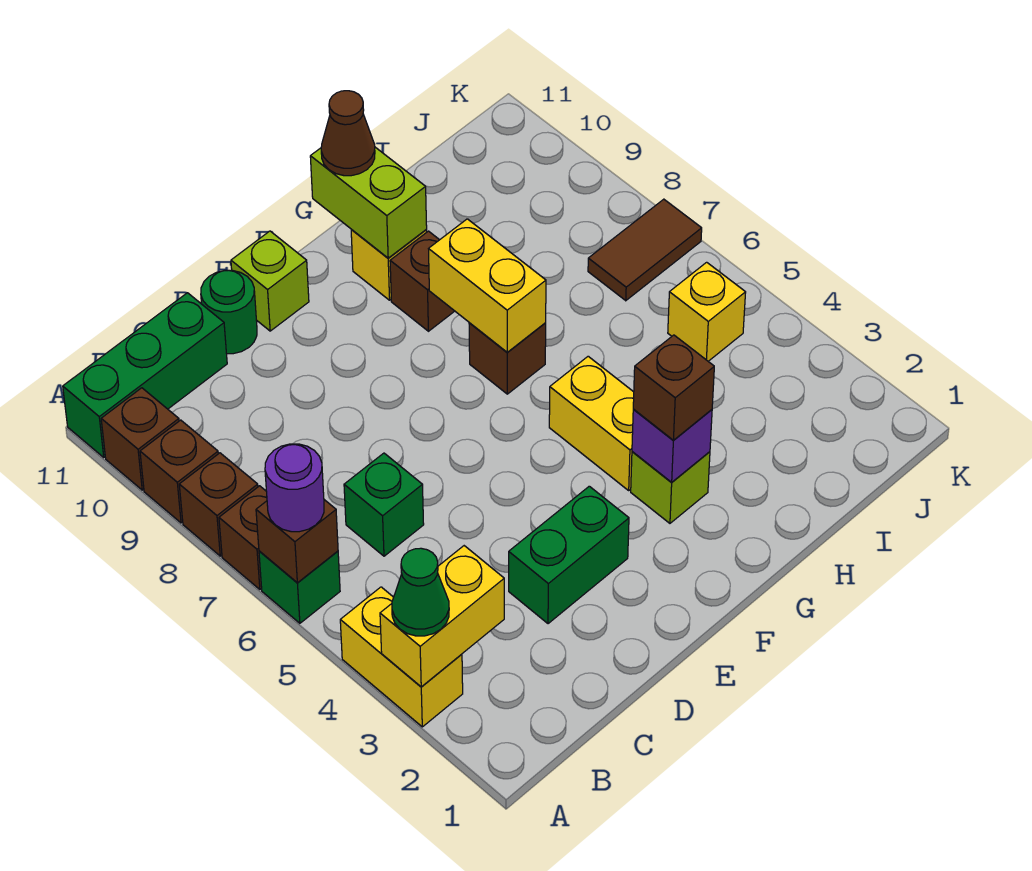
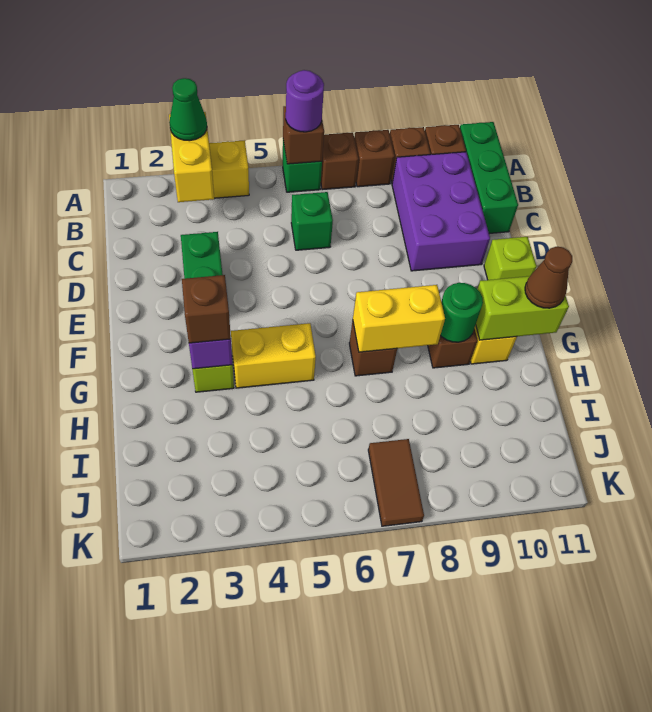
none -> purple brick B9:D10 level 1
green round brick D11 level 1 -> green round brick G9 level 2
yellow brick J5 level 1 -> none

